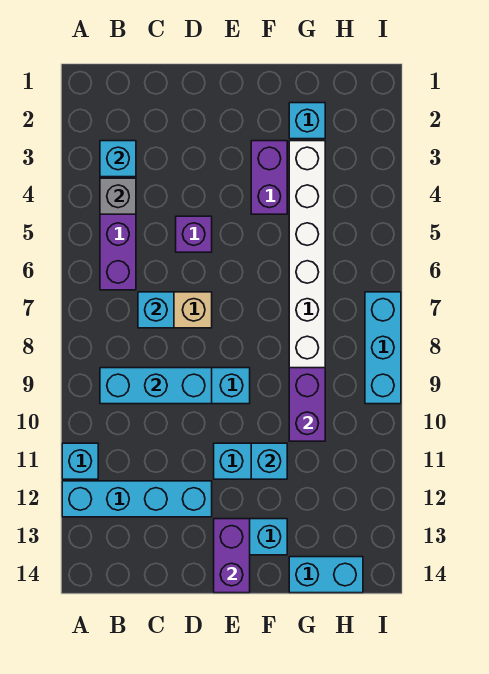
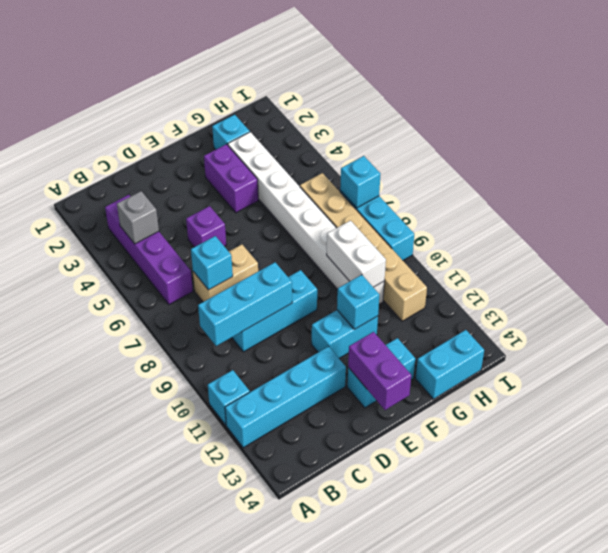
cyan brick B3 level 2 -> cyan brick I7 level 2
purple brick G9:G10 level 2 -> white brick G9:G10 level 2
none -> tan brick H6:H11 level 1

